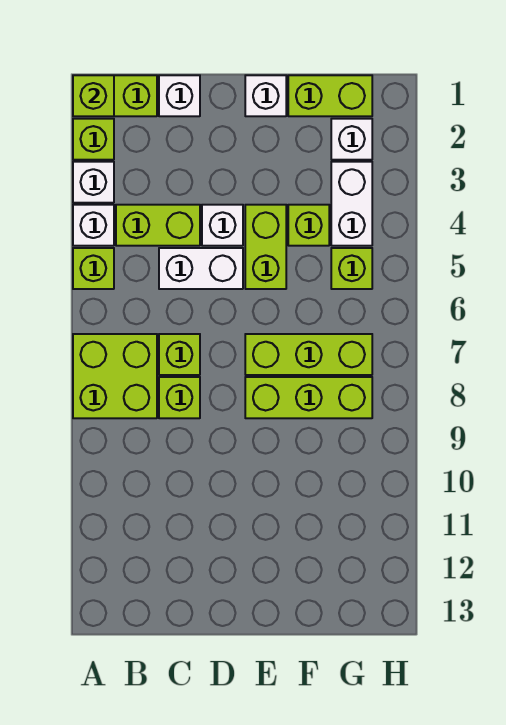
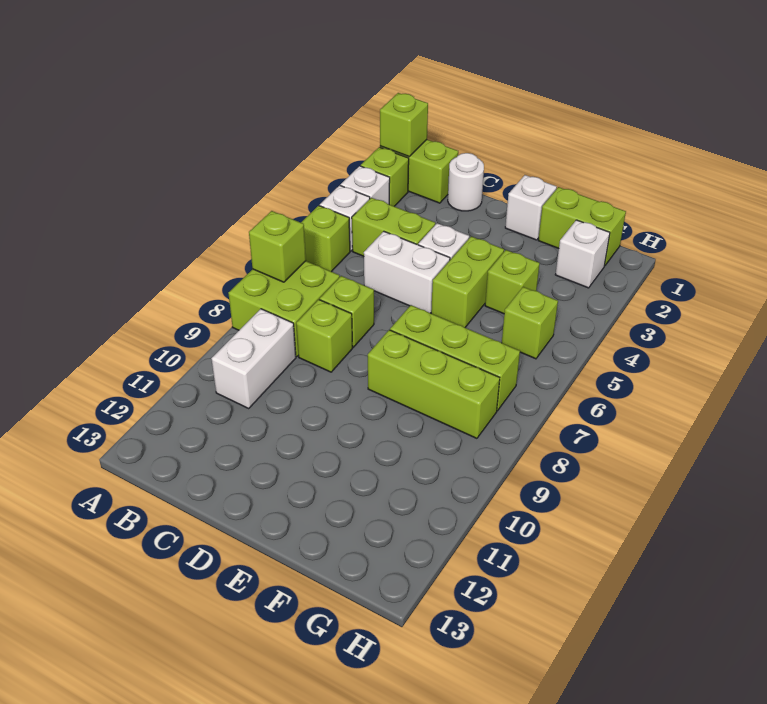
none -> lime brick A7 level 2
white brick C1 level 1 -> white round brick C1 level 1
white brick G3:G4 level 1 -> white brick B9:B10 level 1

